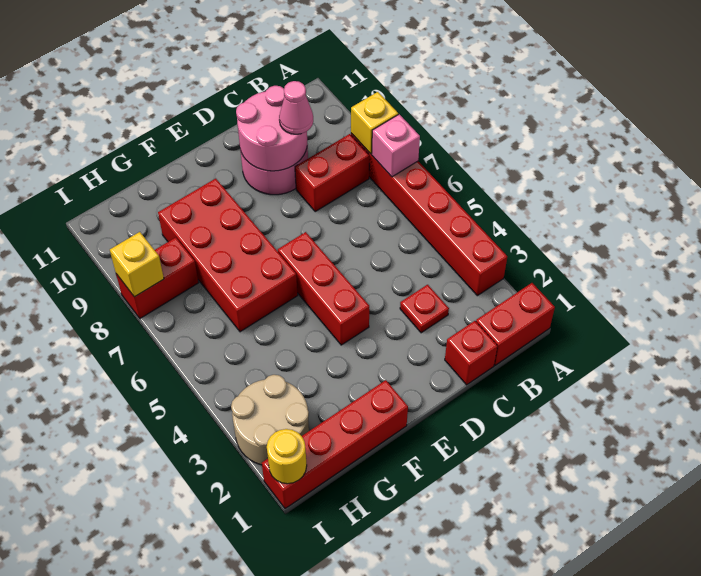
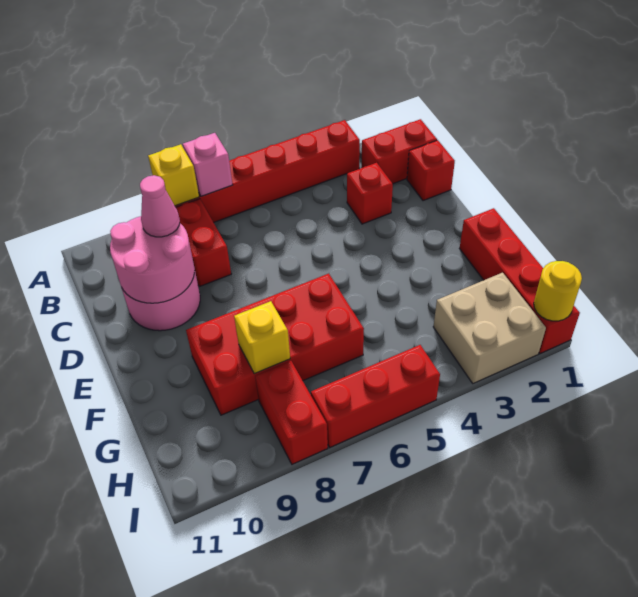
red brick A1:B1 level 1 -> red brick B1:B2 level 1
red plate C3 level 1 -> red brick C3 level 1
red brick E4:E6 level 1 -> red brick I5:I7 level 1
tan round brick H2:I3 level 1 -> tan brick H2:I3 level 1
yellow brick I8 level 2 -> yellow brick G8 level 2

